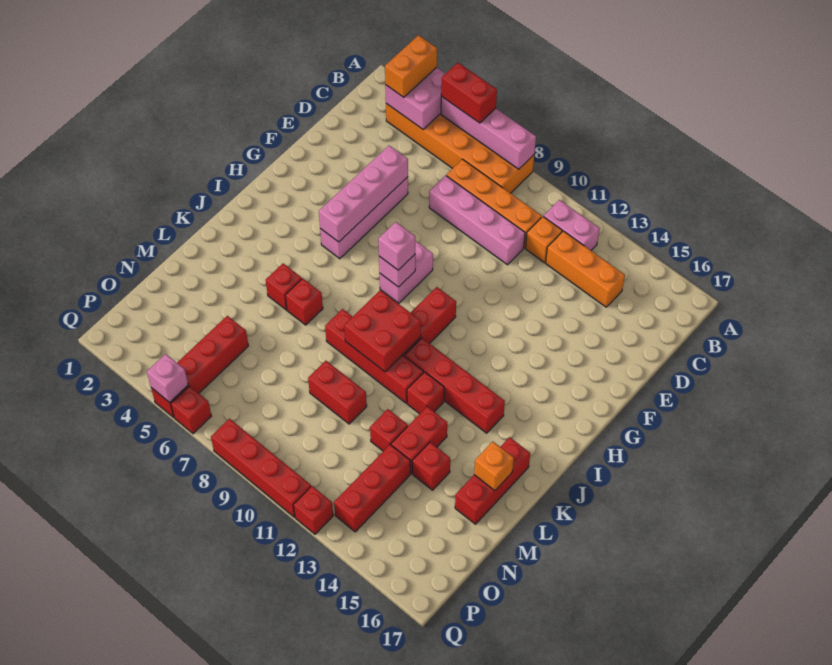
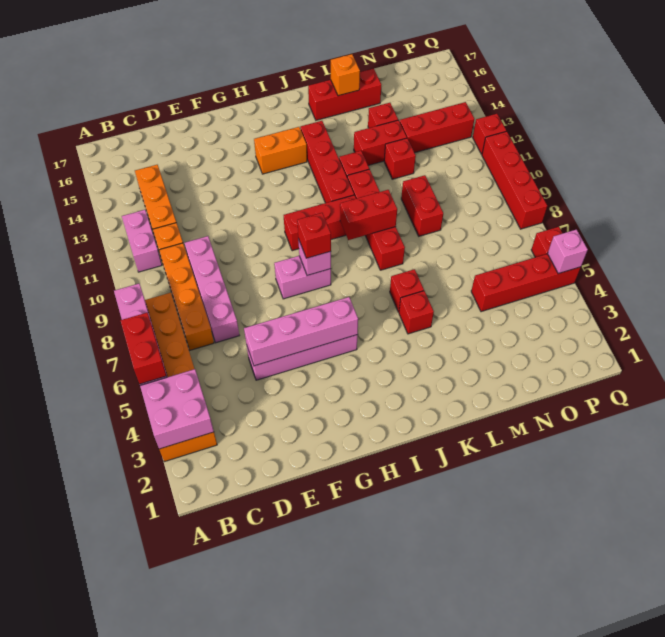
orange brick A3:B3 level 3 -> orange brick H14:I14 level 1
pink brick H8 level 3 -> red brick H8 level 3
red brick J9:K10 level 2 -> red brick J9:K9 level 2

